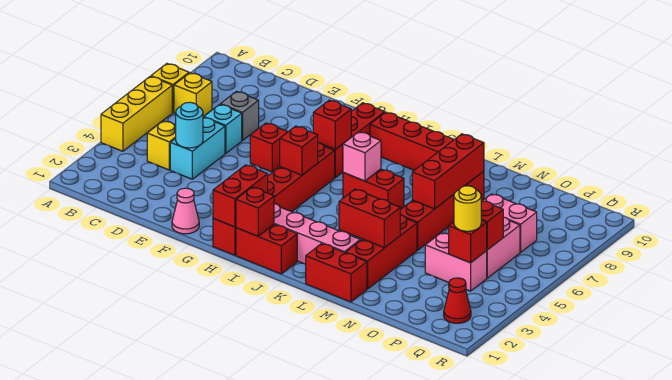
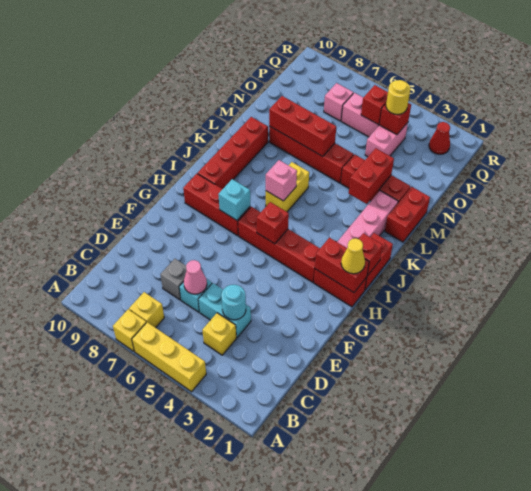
pink cone F1 level 1 -> pink cone D6 level 2
red brick F6 level 1 -> none
none -> yellow cone H1 level 3
red brick H7 level 2 -> cyan brick H7 level 2
red brick J6:K6 level 1 -> yellow brick J6:K6 level 1
pink brick O7:P7 level 1 -> pink brick P7 level 1

